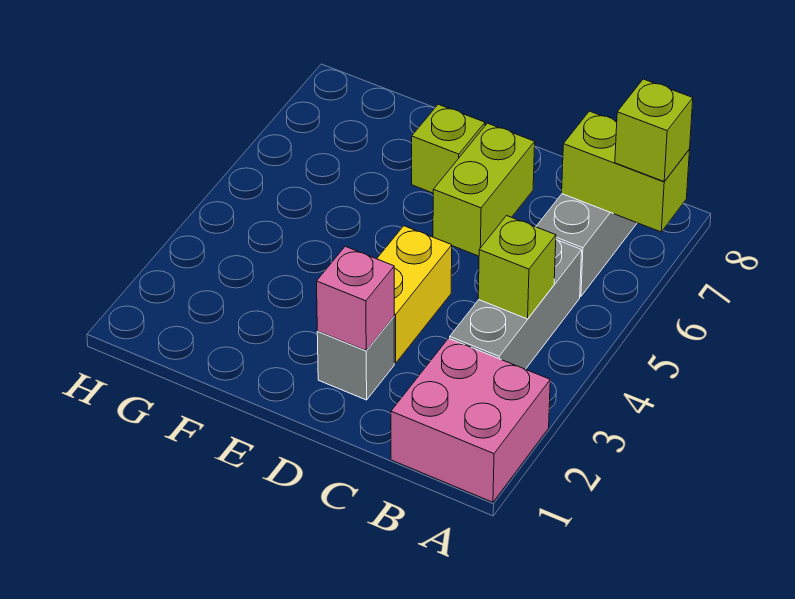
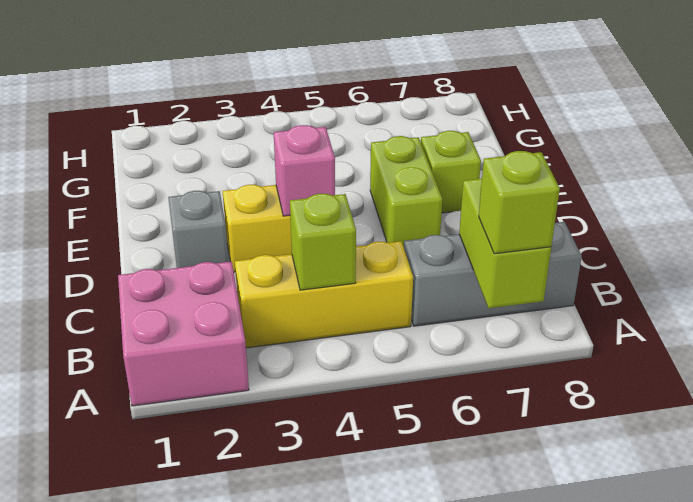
grey brick B3:B5 level 1 -> yellow brick B3:B5 level 1
pink brick D2 level 2 -> pink brick D4 level 2
lime brick D6:D7 level 1 -> lime brick D6:E6 level 1

